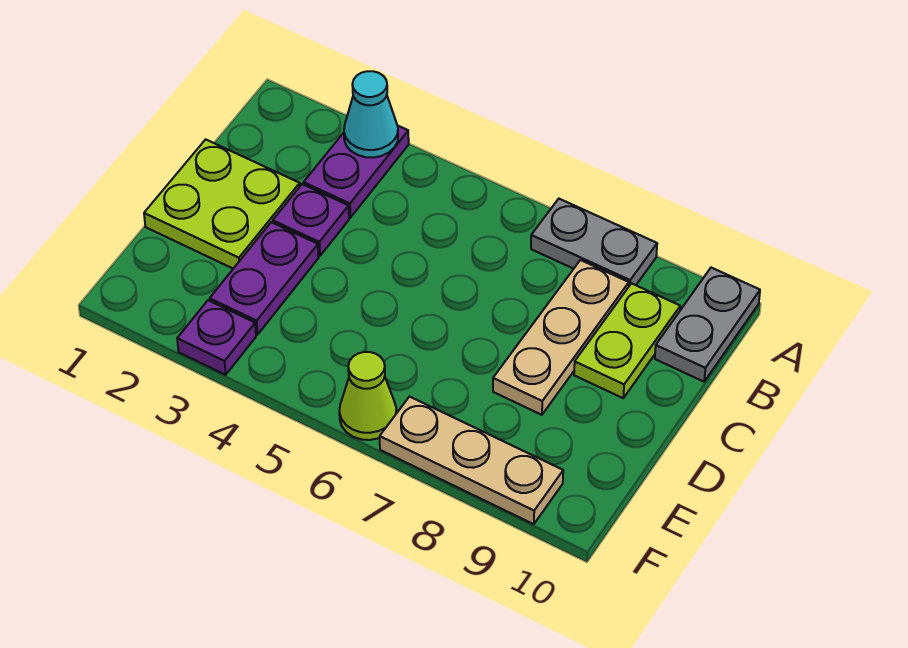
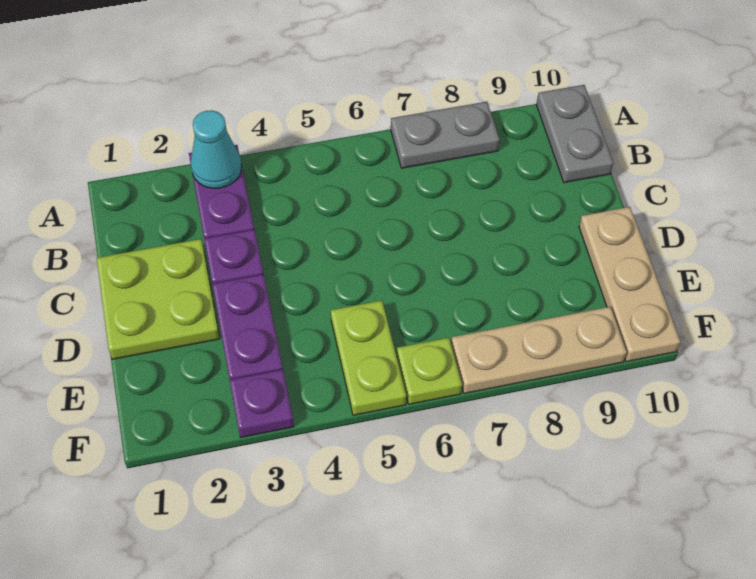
tan plate B8:D8 level 1 -> tan plate D10:F10 level 1
lime plate B9:C9 level 1 -> lime plate E5:F5 level 1
lime cone F6 level 1 -> lime plate F6 level 1

